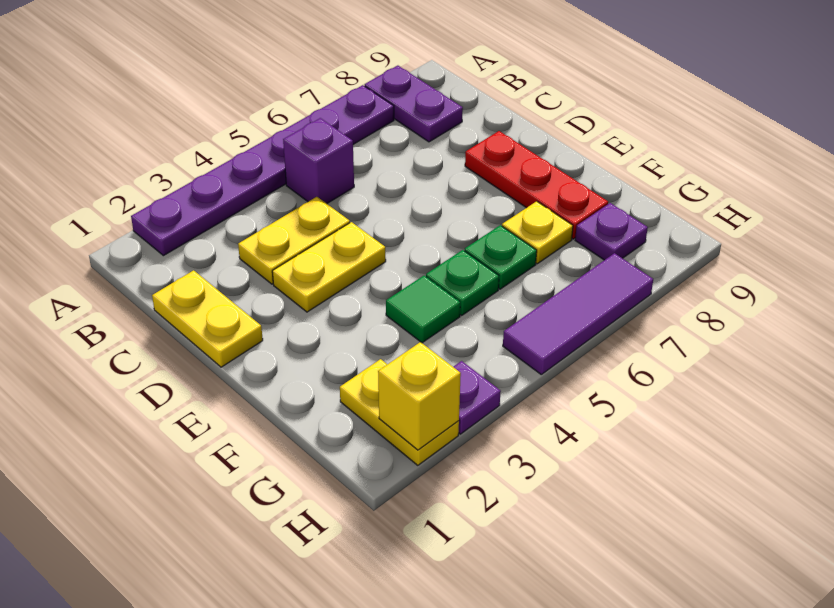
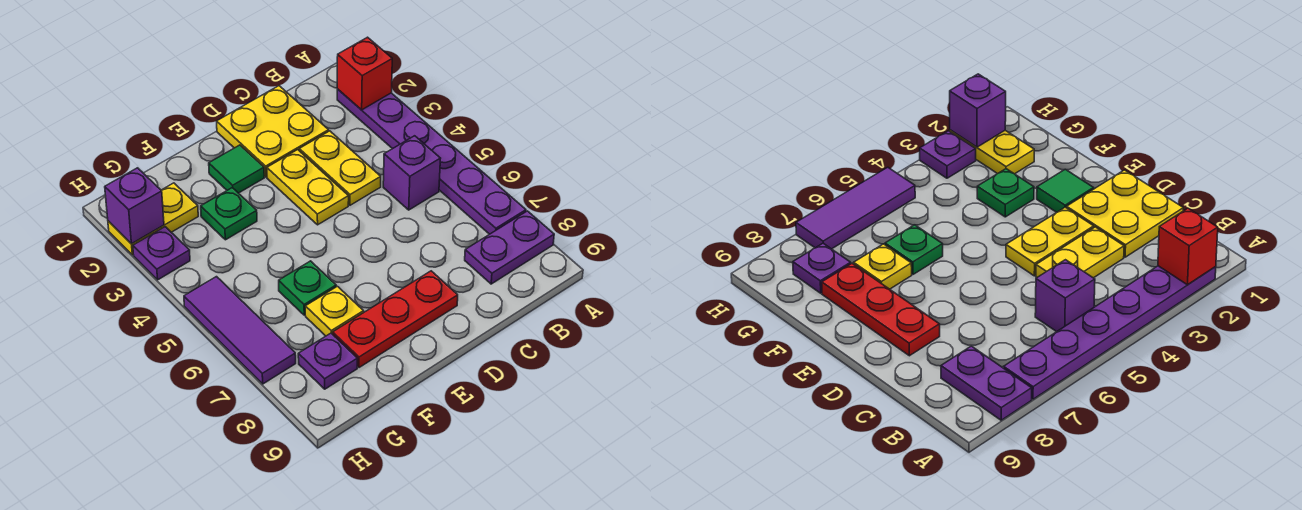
none -> red brick A2 level 2
yellow plate C1:D1 level 1 -> yellow plate C1:D2 level 1
green tile F4 level 1 -> green tile E2 level 1
green plate F5 level 1 -> green plate F3 level 1
yellow brick H2 level 2 -> purple brick H2 level 2

